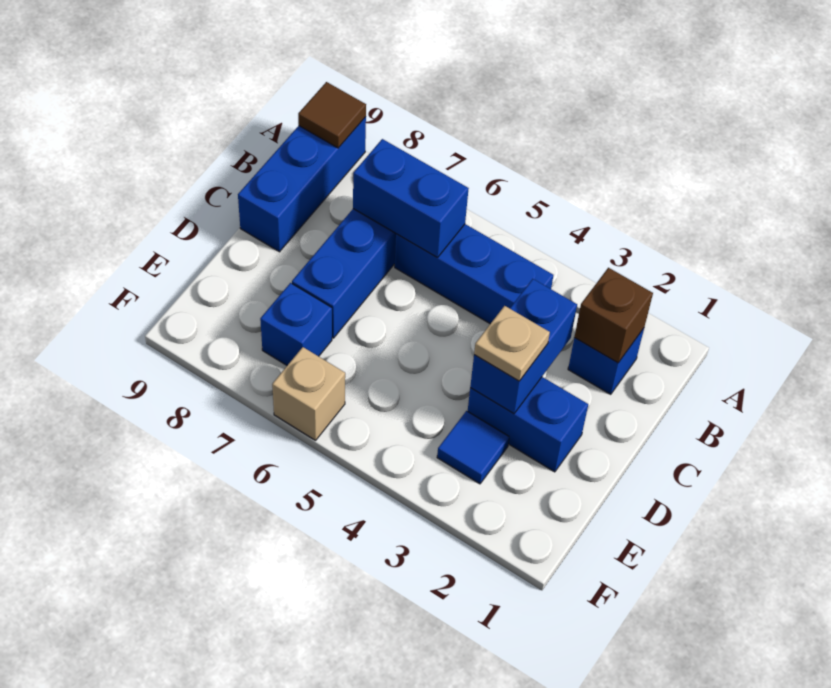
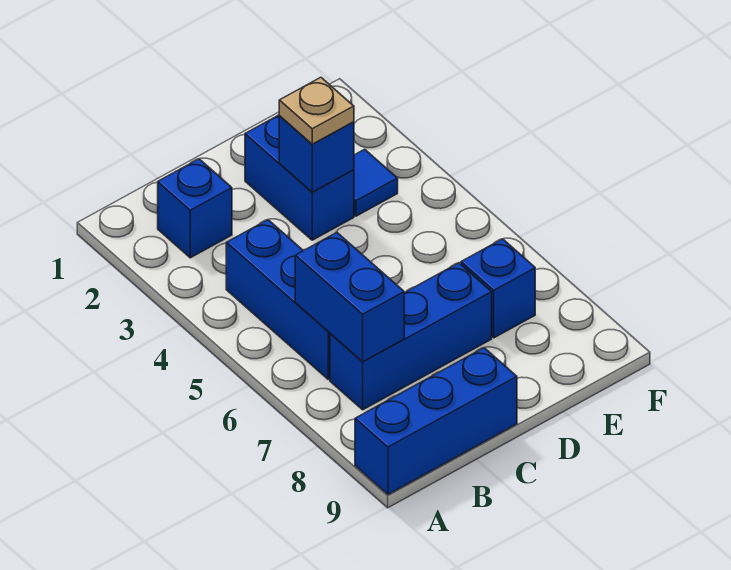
brown tile A9 level 2 -> none
brown brick B2 level 2 -> none
blue brick C3:D3 level 2 -> blue brick D3 level 2
tan brick F6 level 1 -> none

